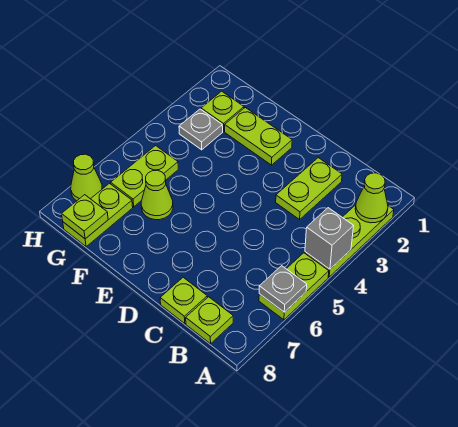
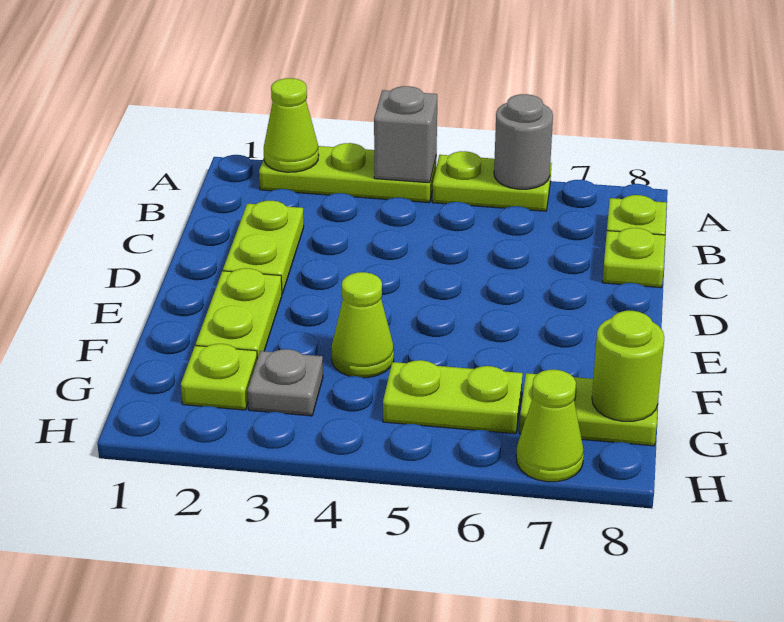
grey plate A6 level 2 -> grey round brick A6 level 2
lime plate C2:C3 level 1 -> lime plate C2:D2 level 1
lime cone F6 level 1 -> lime cone F4 level 1
lime plate G8 level 2 -> lime round brick G8 level 2

